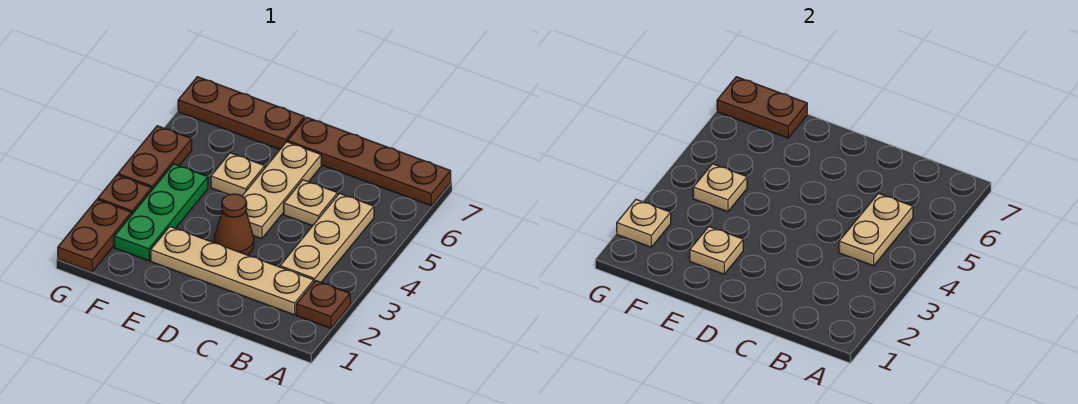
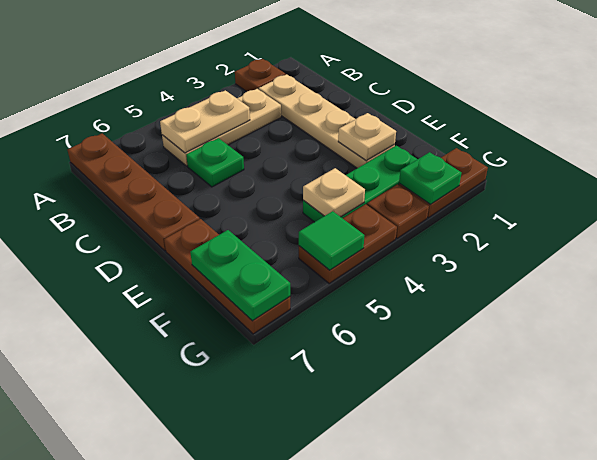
tan plate C5 level 1 -> green plate C5 level 1
brown cone D3 level 1 -> none
tan plate D4:D6 level 1 -> none
tan plate E5 level 1 -> none
brown plate F7:G7 level 2 -> green plate F7:G7 level 2
tan plate G2 level 2 -> green plate G2 level 2
none -> green tile G5 level 2

